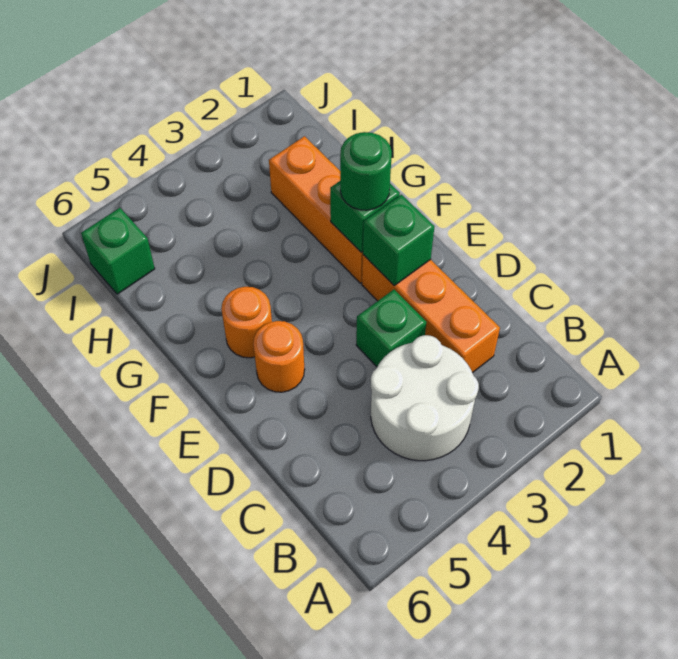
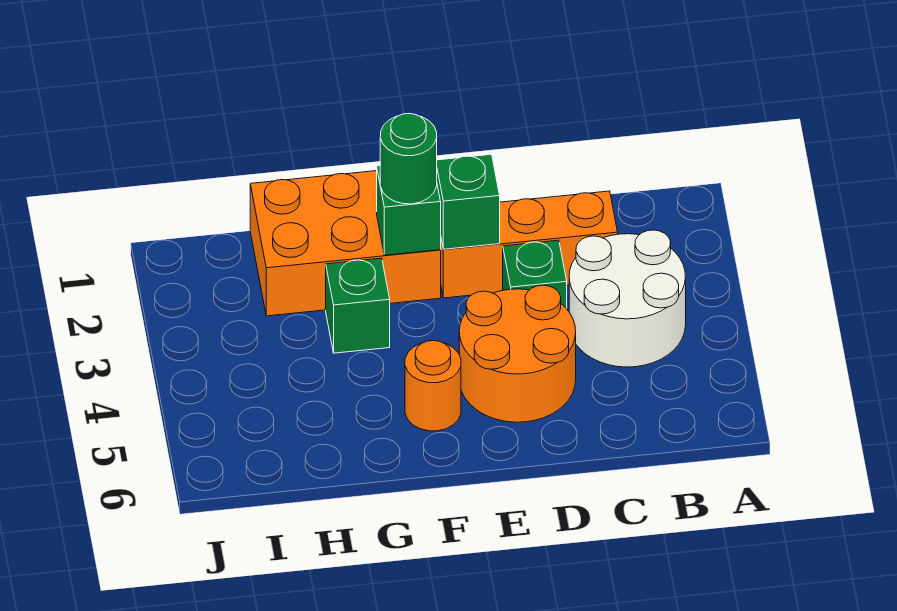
orange round brick E5 level 1 -> orange round brick D4:E5 level 1
orange brick F2:H2 level 1 -> orange brick F1:H2 level 1
green brick I6 level 1 -> green brick G3 level 1

